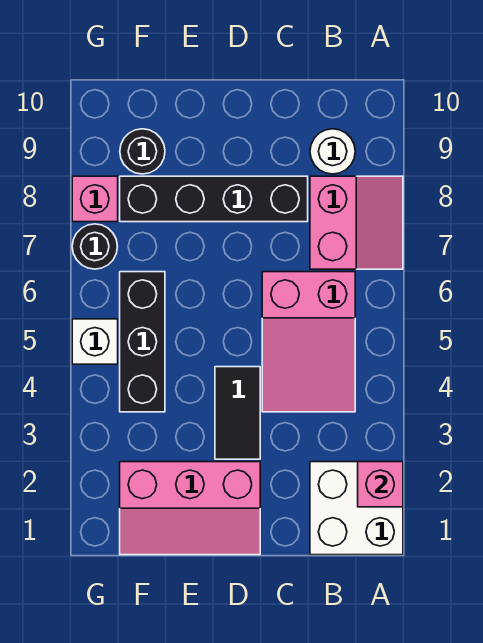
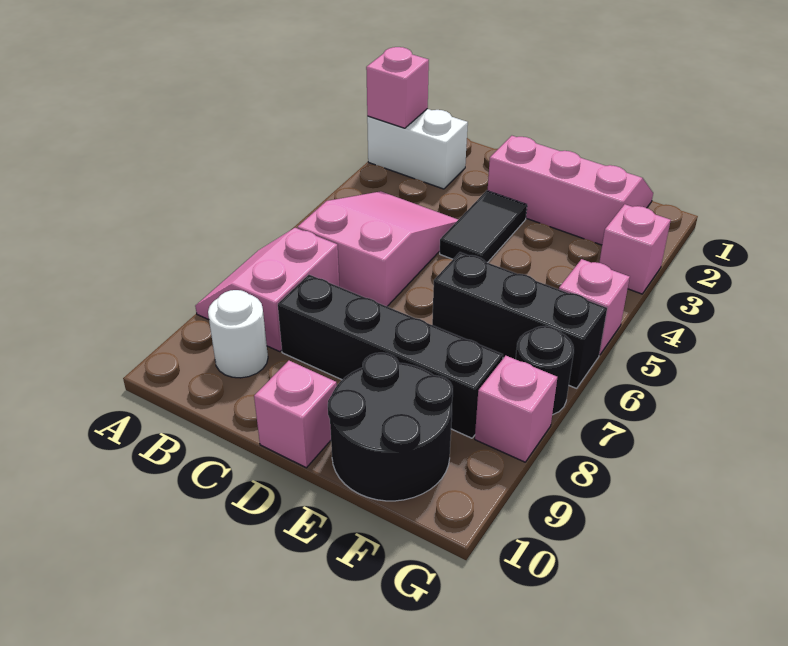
white brick A1:B2 level 1 -> white brick A2:B2 level 1
none -> pink brick D10 level 1
black brick F4:F6 level 1 -> black brick E6:G6 level 1
black round brick F9 level 1 -> black round brick E9:F10 level 1
none -> pink brick G3 level 1
white brick G5 level 1 -> pink brick G5 level 1

